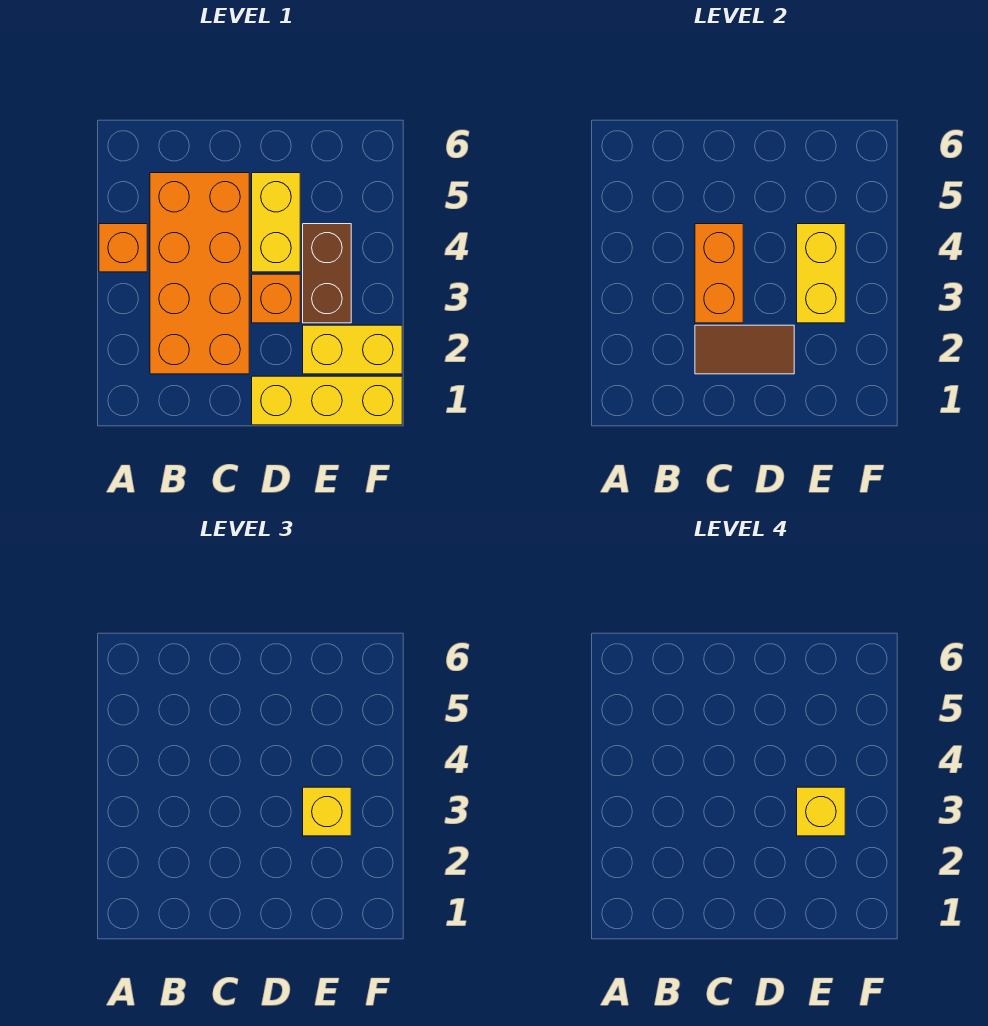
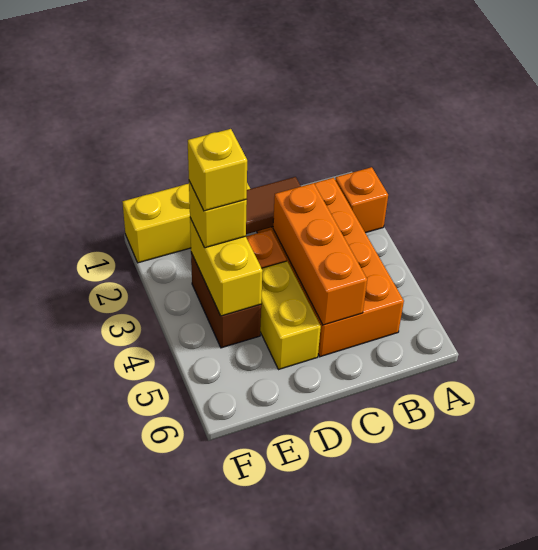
orange brick A4 level 1 -> orange brick A2 level 1
orange brick C3:C4 level 2 -> orange brick C3:C5 level 2
yellow brick E2:F2 level 1 -> none

